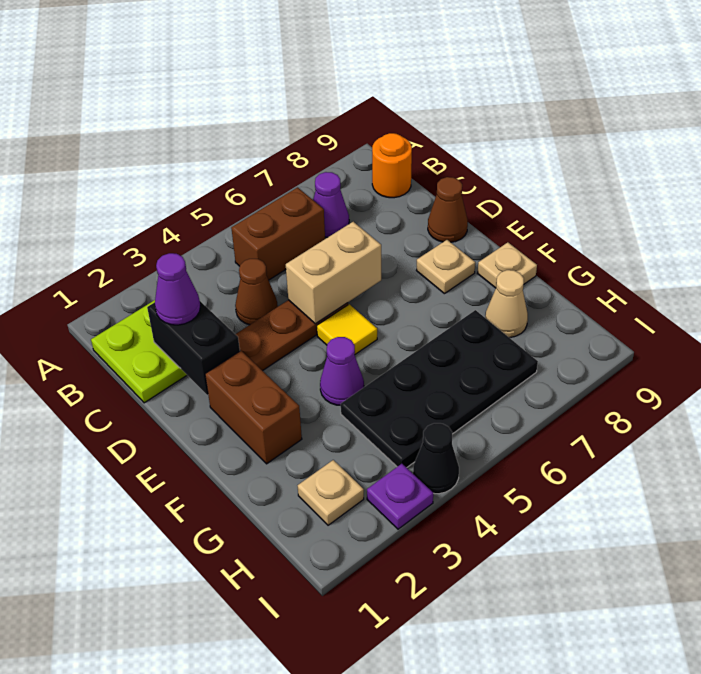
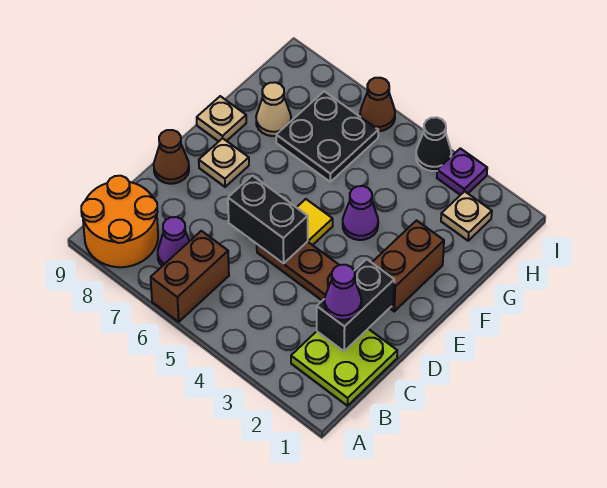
brown brick B5:B6 level 1 -> brown brick A6:B6 level 1
orange round brick B9 level 1 -> orange round brick A8:B9 level 1
brown cone C4 level 1 -> brown cone I6 level 1
tan brick D5:D6 level 2 -> black brick D5:D6 level 2
black plate G4:H7 level 1 -> black plate G6:H7 level 1

